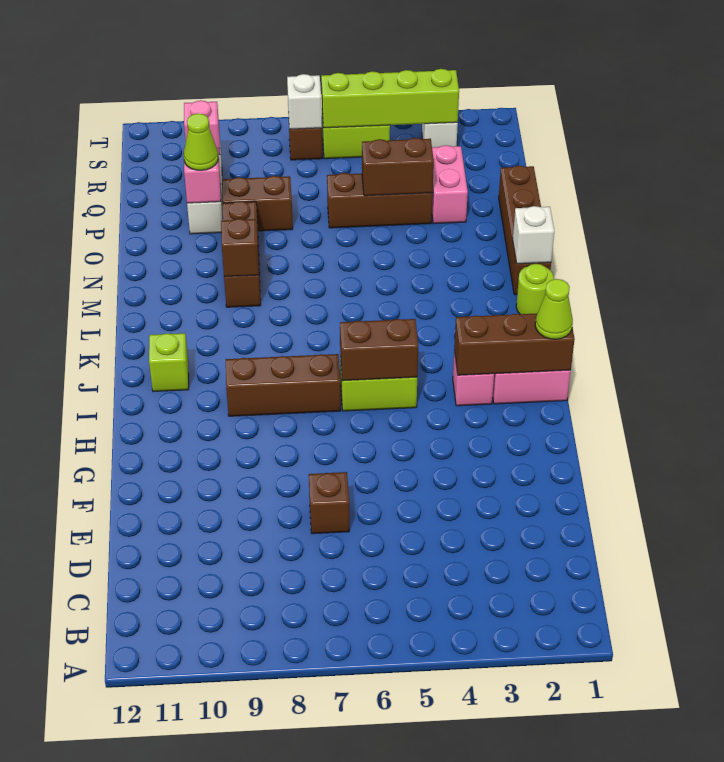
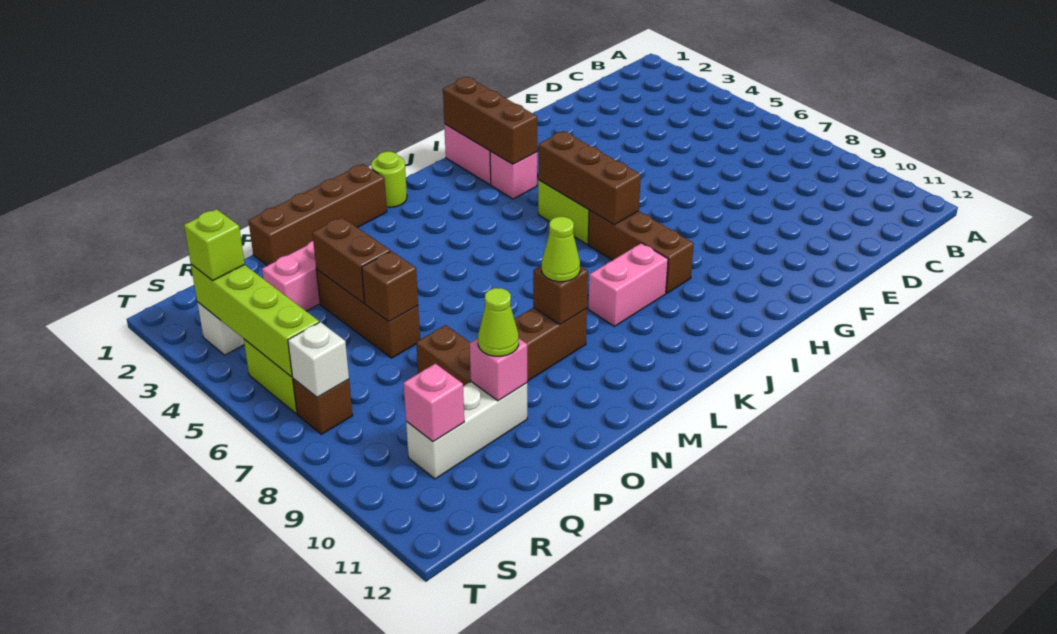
brown brick E7 level 1 -> brown brick P6 level 2
lime cone I1 level 3 -> lime cone M9 level 3
brown brick I5:I6 level 2 -> brown brick I5:I7 level 2
none -> pink brick J9:K9 level 1
lime brick J11 level 1 -> lime brick S3 level 3
white brick M1 level 2 -> none

